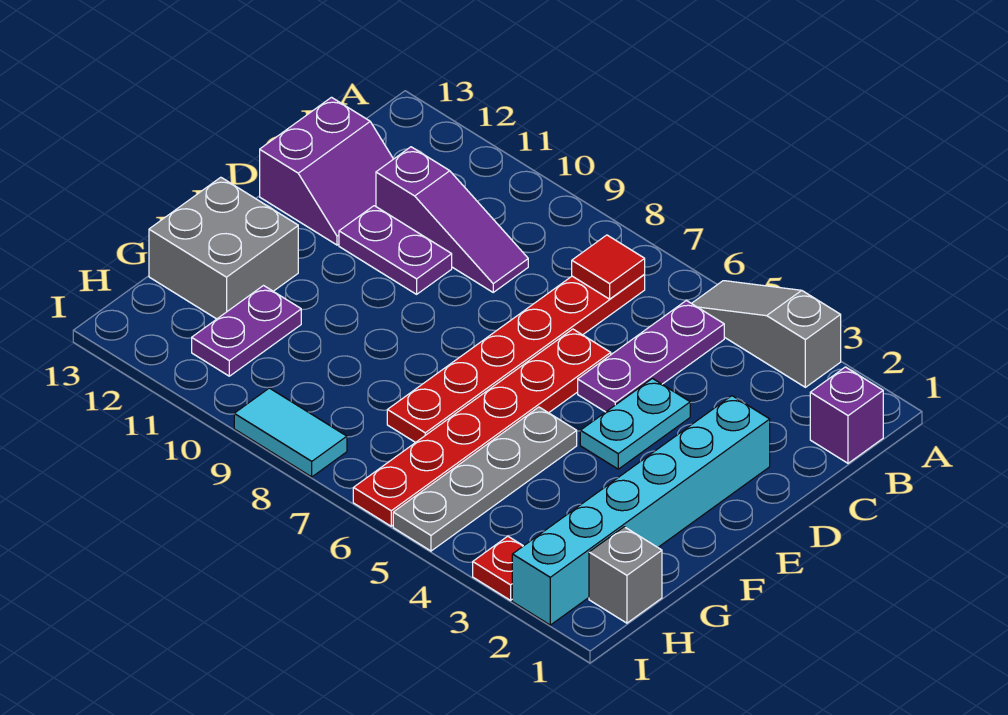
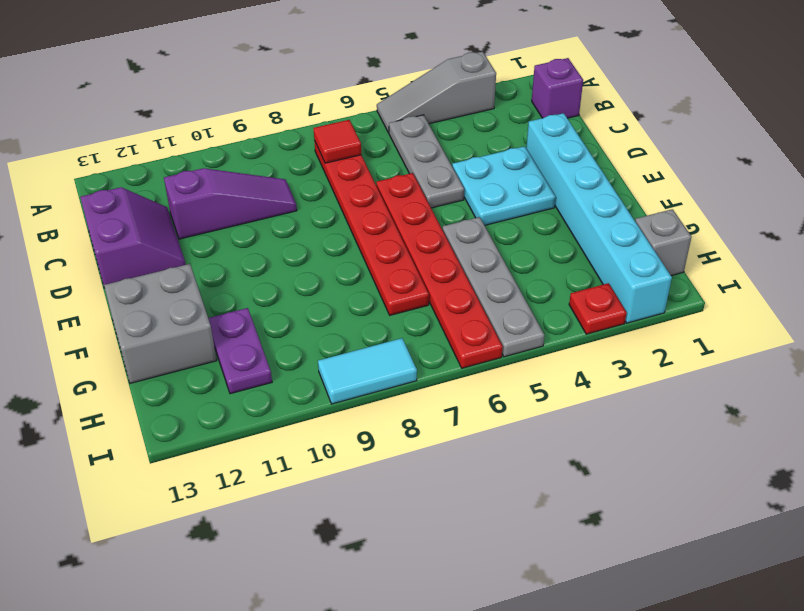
purple plate B5:D5 level 1 -> grey plate B5:D5 level 1
cyan plate D4:E4 level 1 -> cyan plate D3:E4 level 1
purple plate D10:D11 level 1 -> none

